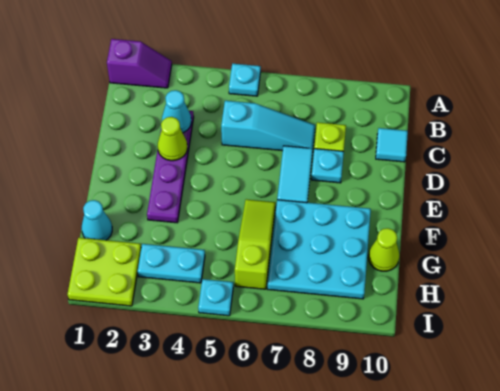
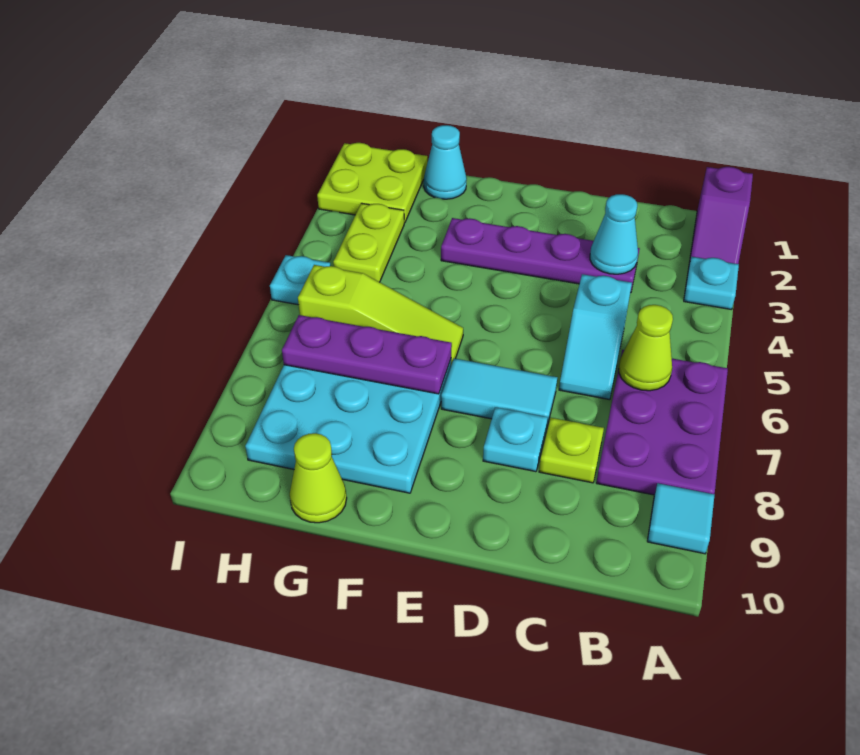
cyan plate A5 level 1 -> cyan plate A3 level 1
none -> purple plate A6:B8 level 1
cyan slope C5:C7 level 1 top 5 -> cyan slope C5:C6 level 1 top 5
cyan tile C10 level 1 -> cyan tile A9 level 1
lime cone D3 level 2 -> lime cone B6 level 2
none -> purple plate F7:H7 level 2
cyan plate H3:H4 level 1 -> lime plate H3:H4 level 1

